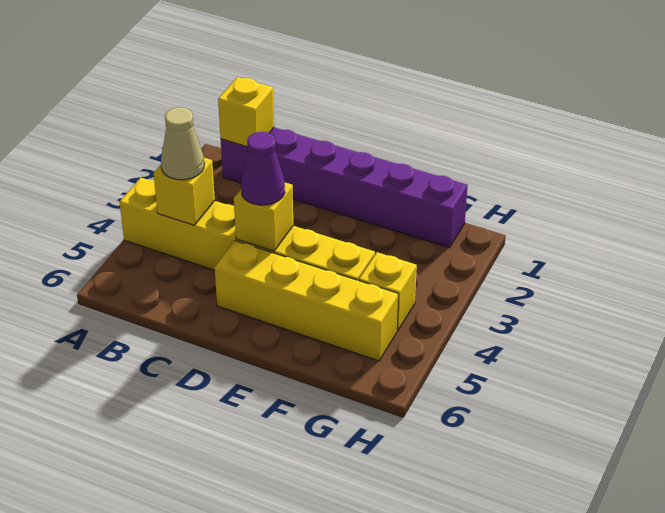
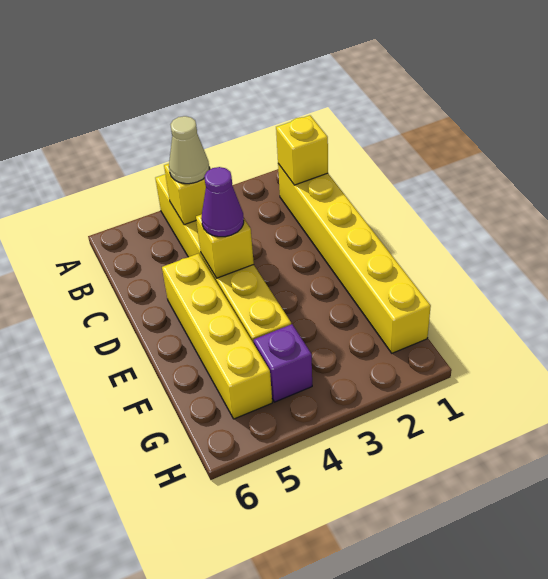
purple brick B1:G1 level 1 -> yellow brick B1:G1 level 1
yellow brick G4 level 1 -> purple brick G4 level 1

